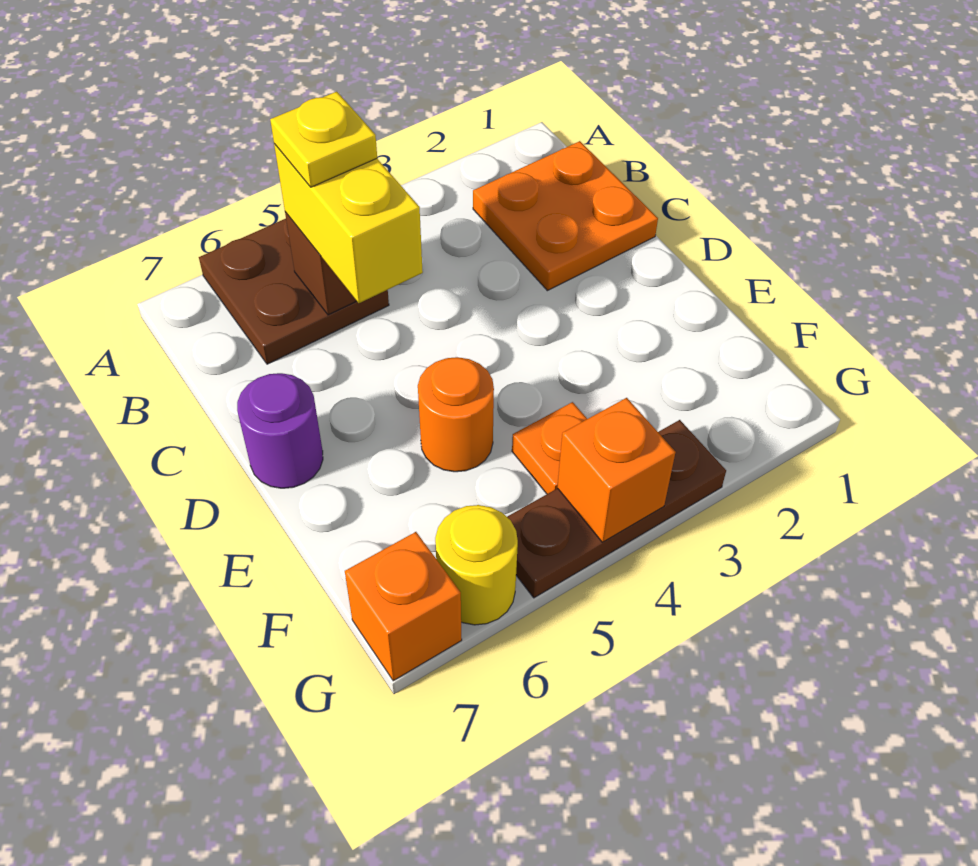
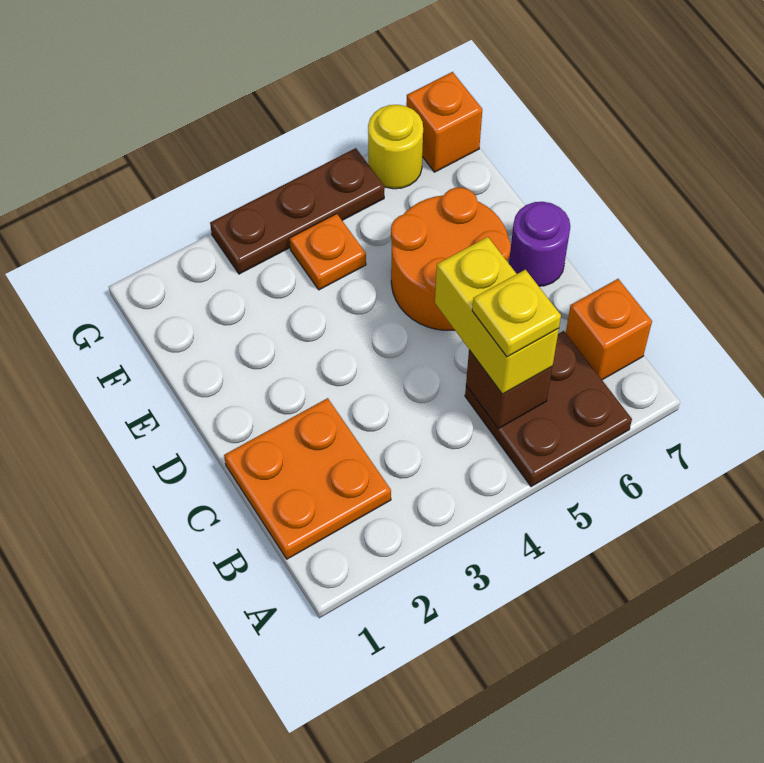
orange round brick E5 level 1 -> orange round brick D5:E6 level 1
orange brick G4 level 2 -> orange brick B7 level 1

